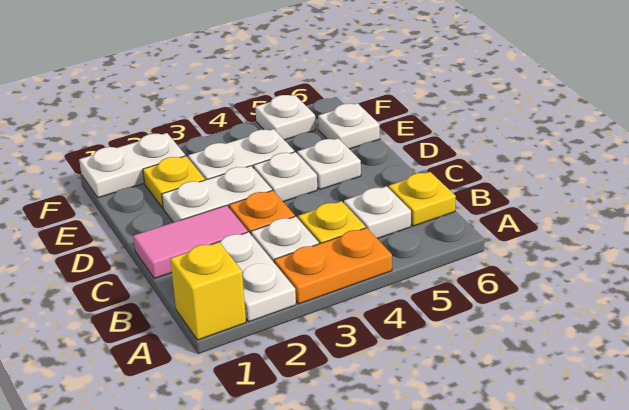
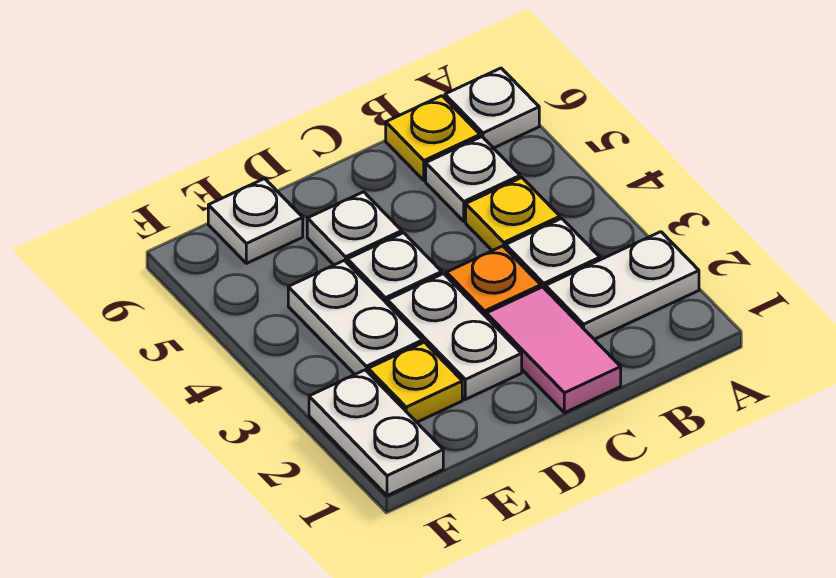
yellow brick A1 level 1 -> none
orange plate A3:A4 level 1 -> none
white plate F5 level 1 -> white plate A6 level 1

